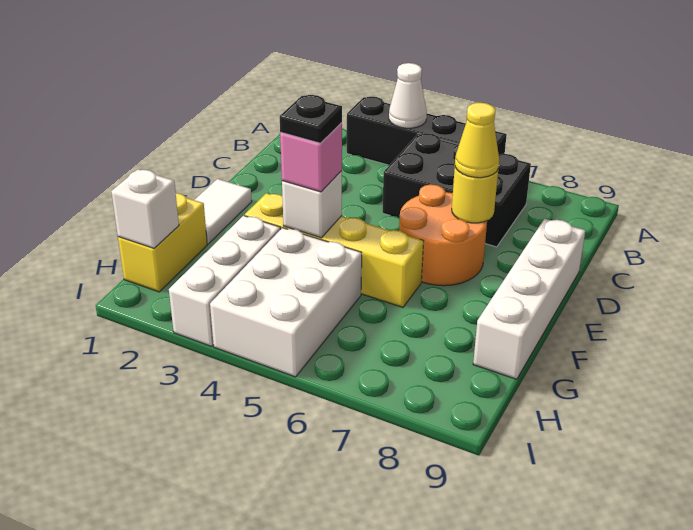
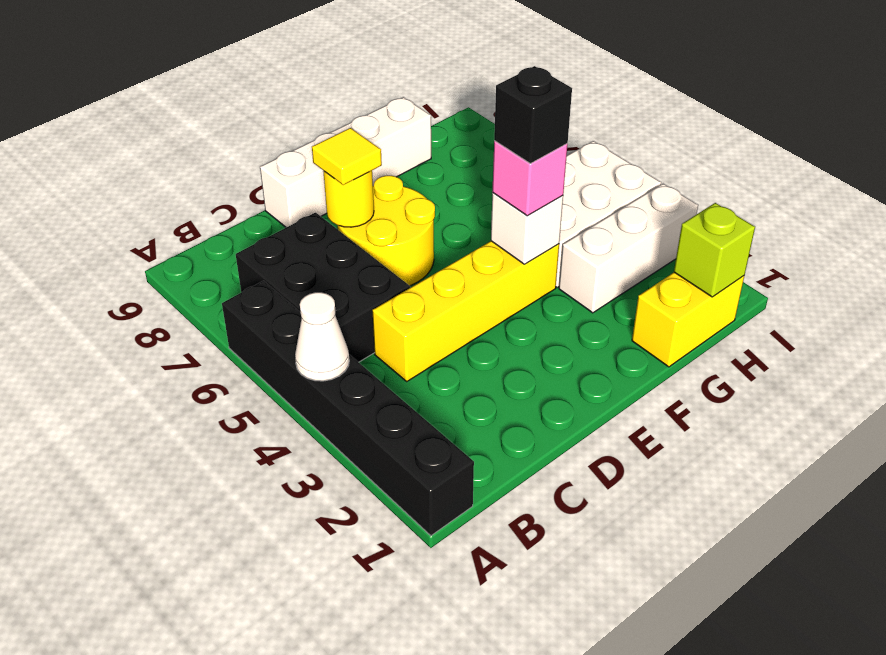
black brick A3:A6 level 1 -> black brick A1:A6 level 1
orange round brick D6:E7 level 1 -> yellow round brick D6:E7 level 1
yellow cone D7 level 3 -> yellow tile D7 level 3
white tile E1:F1 level 1 -> none
yellow brick F3:F6 level 1 -> yellow brick C4:F4 level 1
black plate F4 level 4 -> black brick F4 level 4
white brick H1 level 2 -> lime brick H1 level 2

